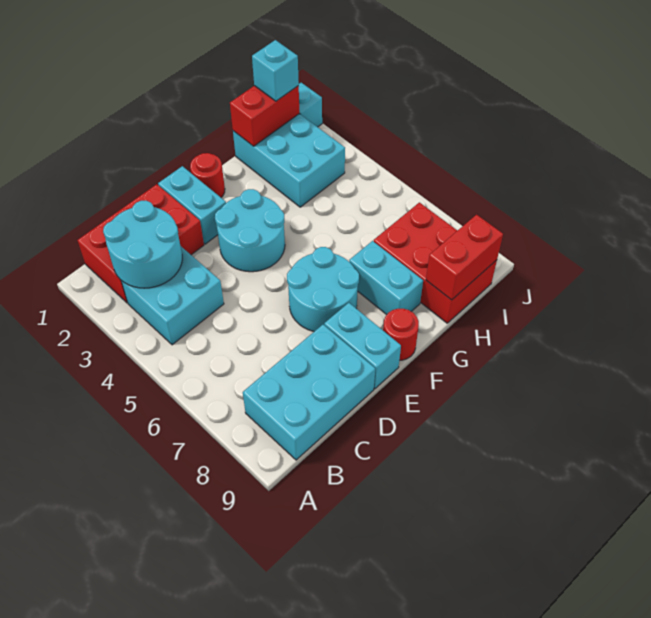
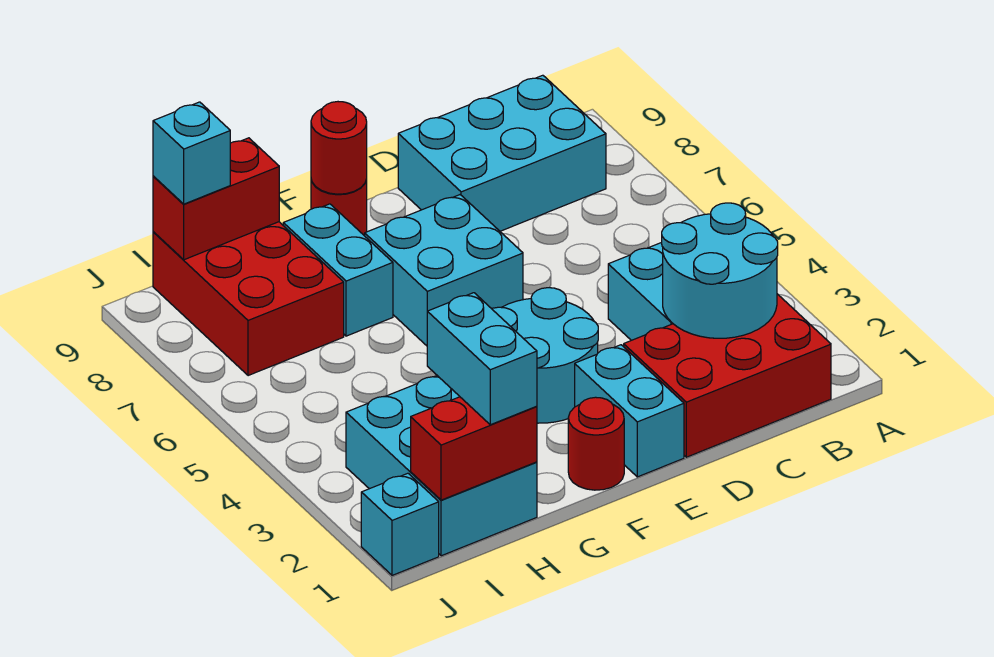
cyan round brick E6:F7 level 1 -> cyan brick E6:F7 level 1
cyan brick E8:E9 level 1 -> cyan brick H1:H2 level 3
none -> red round brick F9 level 2
cyan brick I1 level 3 -> cyan brick I9 level 3

